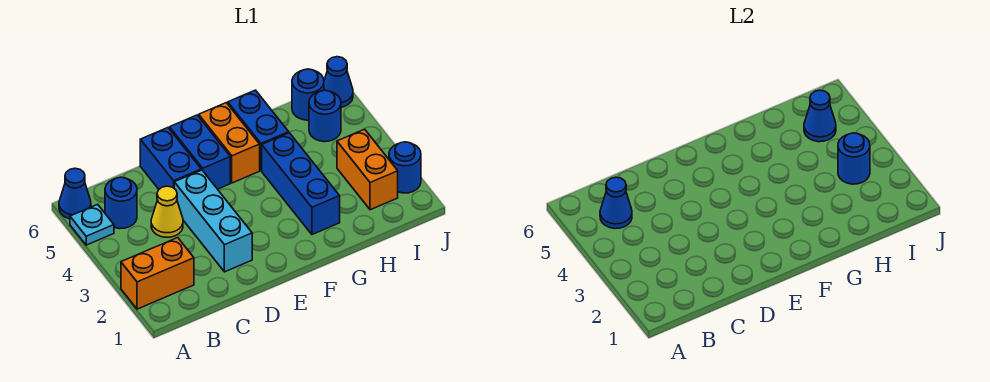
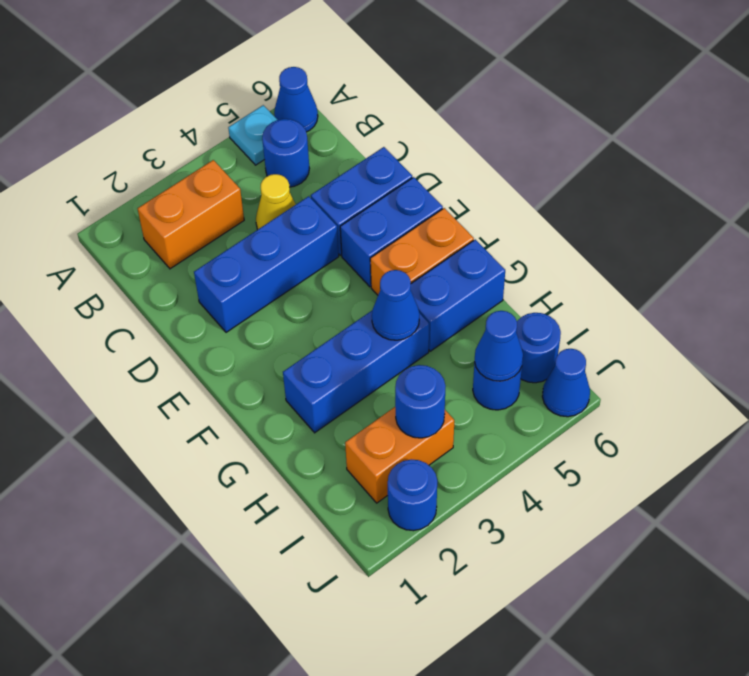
orange brick A2:B2 level 1 -> orange brick B2:B3 level 1
blue cone B5 level 2 -> blue cone G4 level 2
cyan brick D2:D4 level 1 -> blue brick D2:D4 level 1

